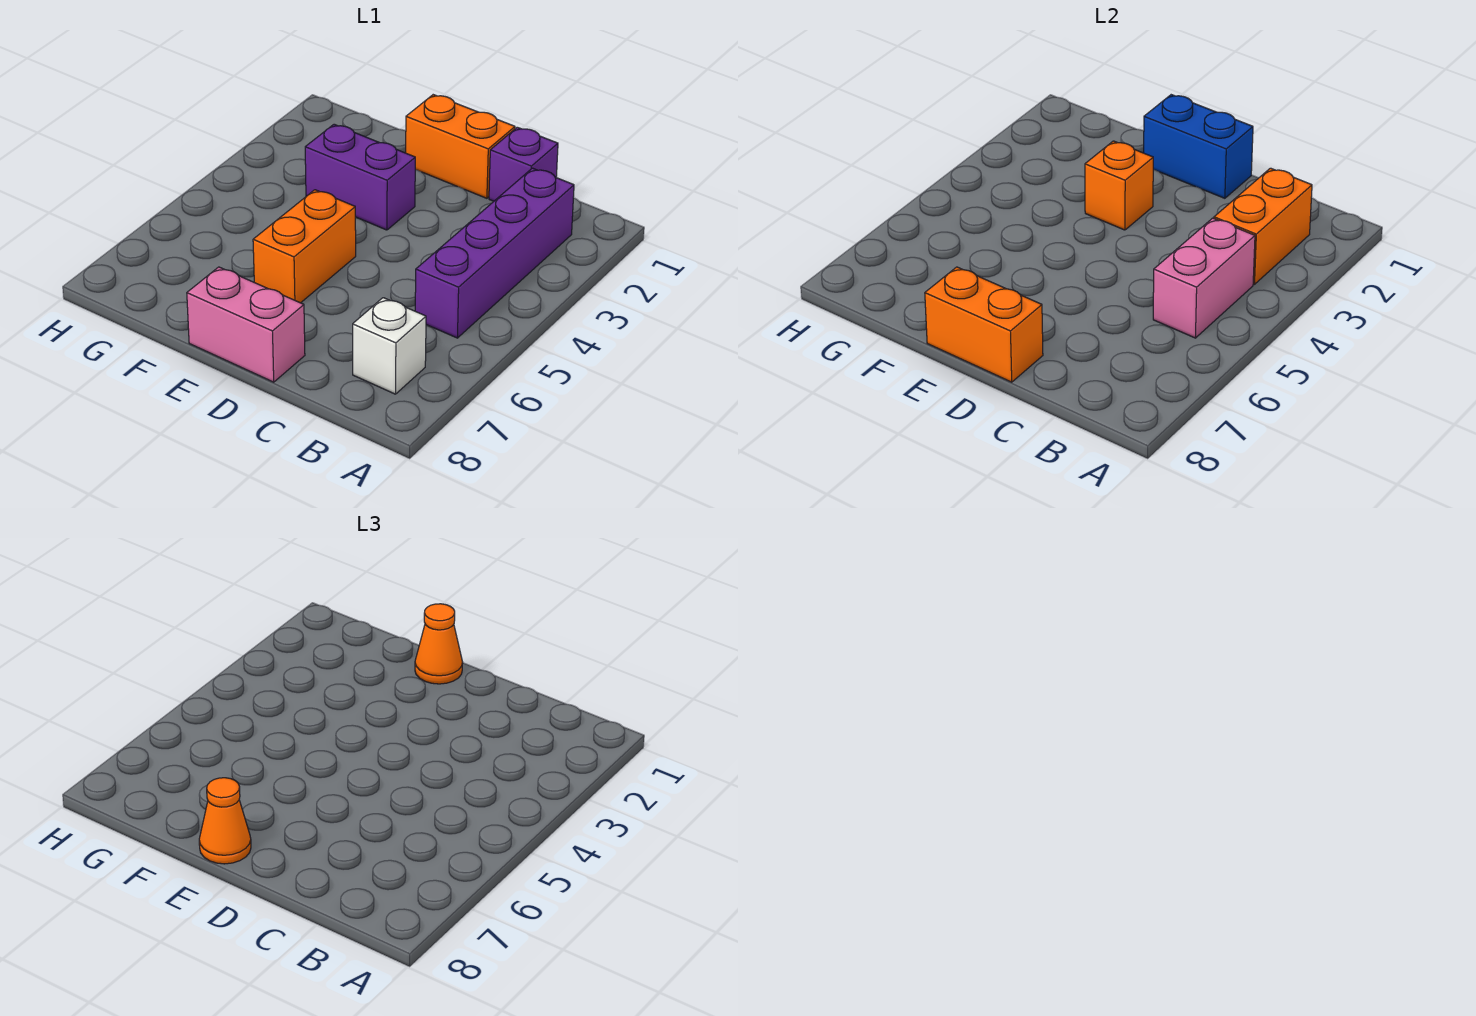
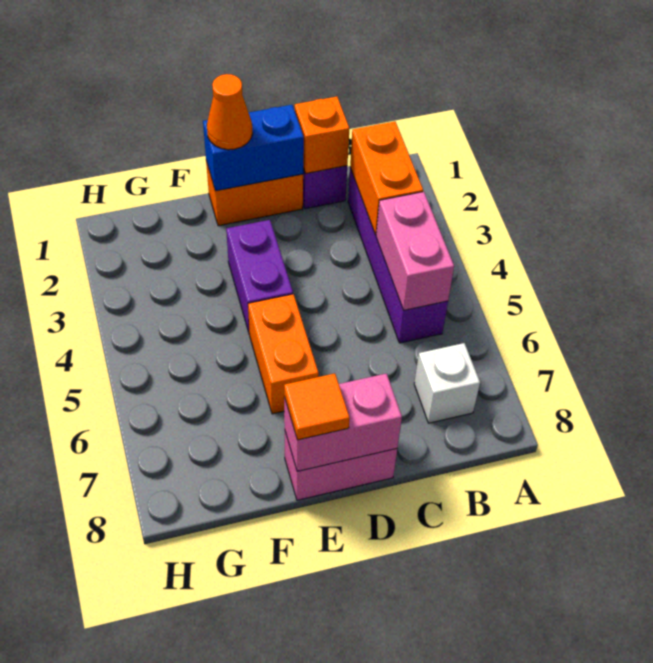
orange brick D8:E8 level 2 -> pink brick D8:E8 level 2
purple brick E3:F3 level 1 -> purple brick E3:E4 level 1
orange brick E3 level 2 -> orange brick C1 level 2
orange cone E8 level 3 -> orange tile E8 level 3

